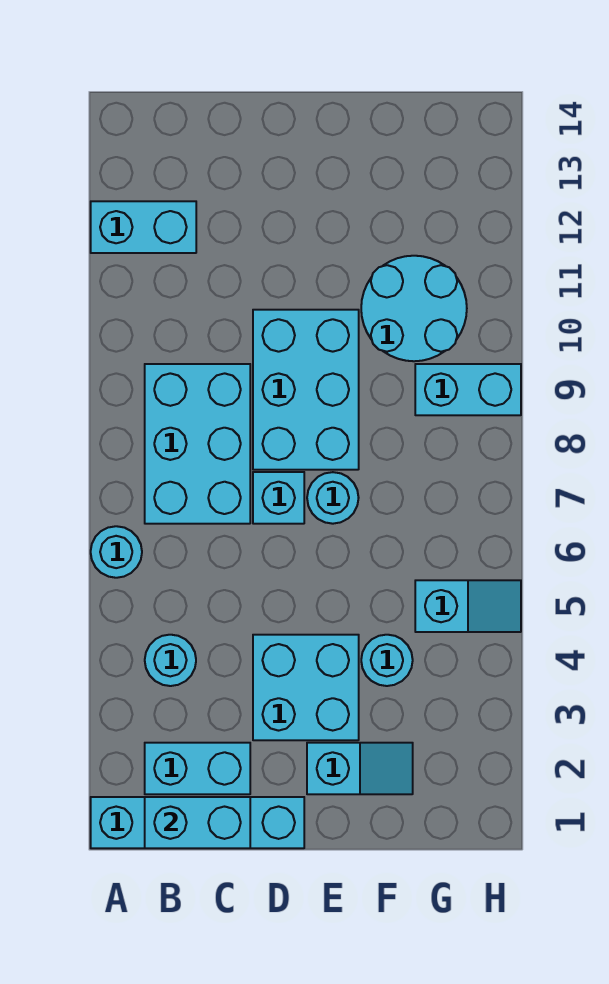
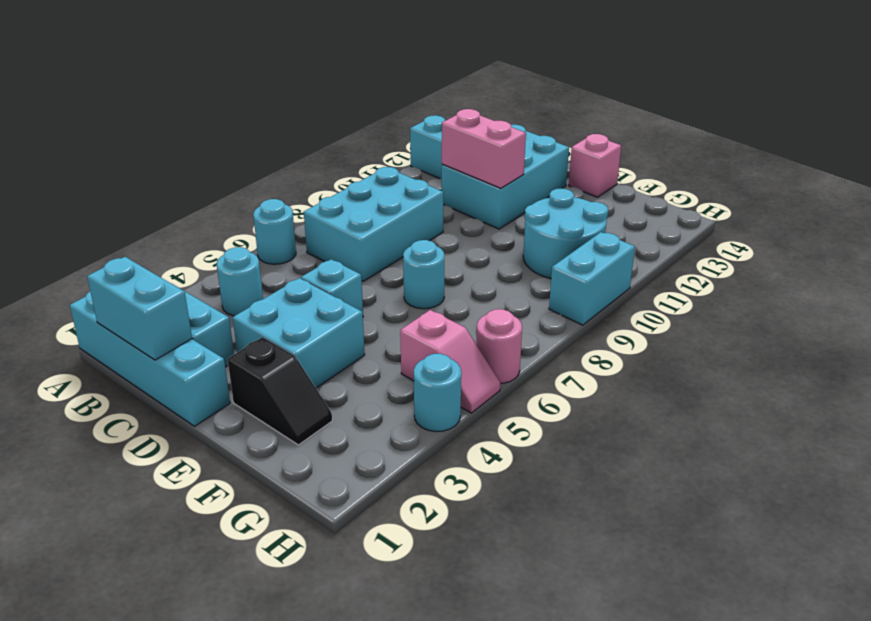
none -> pink brick C11:D11 level 2
cyan brick D7 level 1 -> cyan brick D5 level 1
cyan brick D8:E10 level 1 -> cyan brick C11:D13 level 1
cyan slope E2:F2 level 1 top E -> black slope E2:F2 level 1 top E
none -> pink brick E14 level 1
cyan round brick F4 level 1 -> cyan round brick H4 level 1
cyan slope G5:H5 level 1 top G -> pink slope G5:H5 level 1 top G
cyan brick G9:H9 level 1 -> cyan brick H9:H10 level 1
none -> pink round brick H6 level 1

